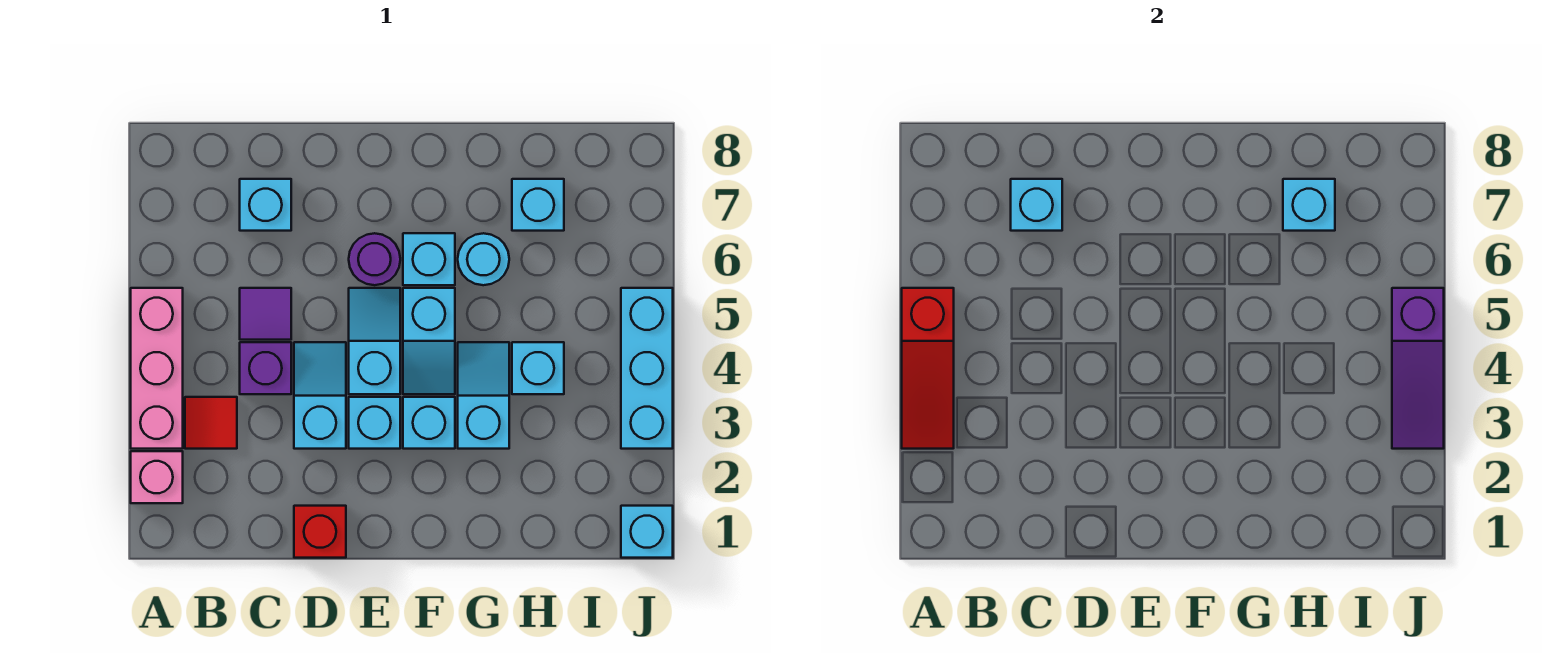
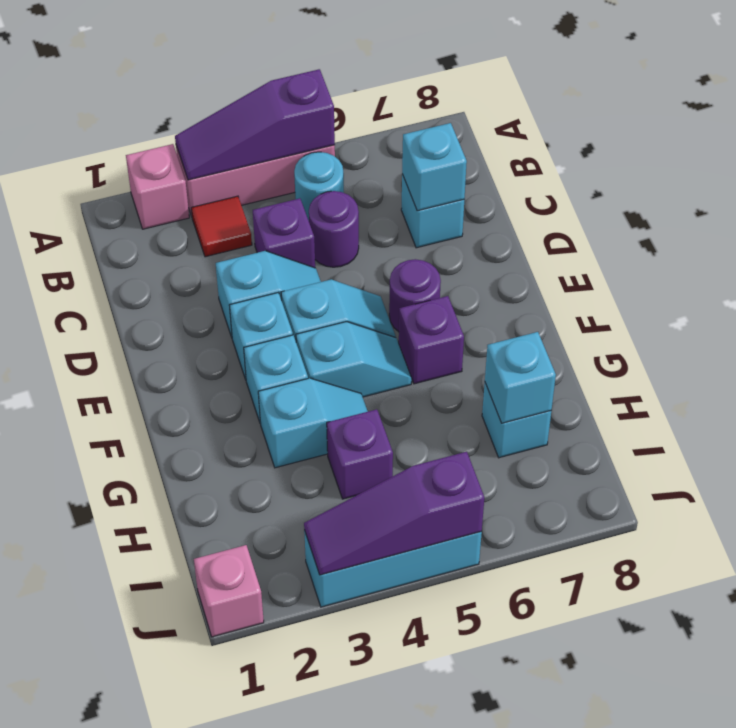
red slope A3:A5 level 2 top 5 -> purple slope A3:A5 level 2 top 5
purple tile C5 level 1 -> purple round brick C5 level 1
red brick D1 level 1 -> none
cyan slope F4:F5 level 1 top 5 -> cyan slope F4:F5 level 1 top 4
cyan brick F6 level 1 -> purple brick F6 level 1
cyan round brick G6 level 1 -> cyan round brick B5 level 1
cyan brick H4 level 1 -> purple brick H4 level 1
cyan brick J1 level 1 -> pink brick J1 level 1

